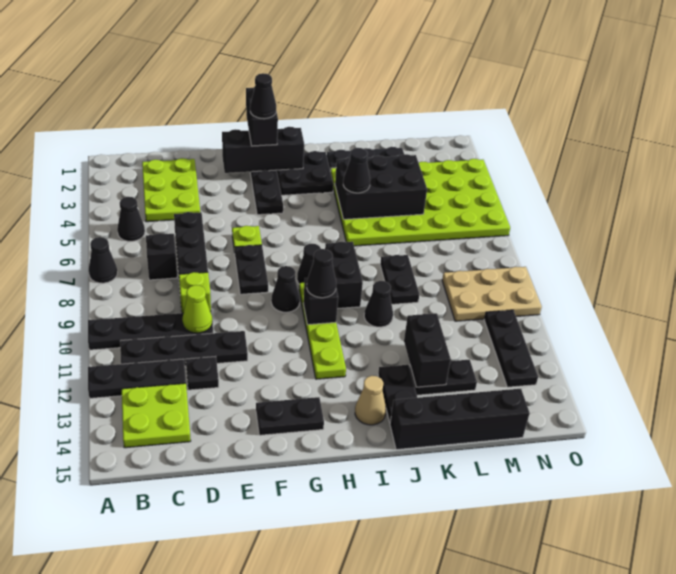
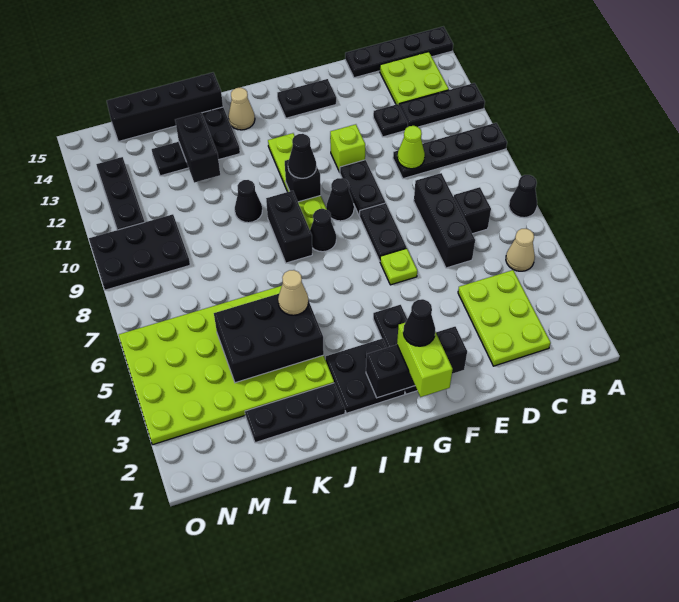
black cone B5 level 1 -> tan cone B5 level 1
black plate B11:E11 level 1 -> black plate A15:D15 level 1
lime brick D9 level 1 -> lime brick F11 level 1
black brick G1:G2 level 3 -> lime brick G1:G2 level 3
black cone J5 level 3 -> tan cone J5 level 3
black plate K8:K9 level 1 -> black plate F9:F10 level 1
tan plate M9:O10 level 1 -> black plate M9:O10 level 1

